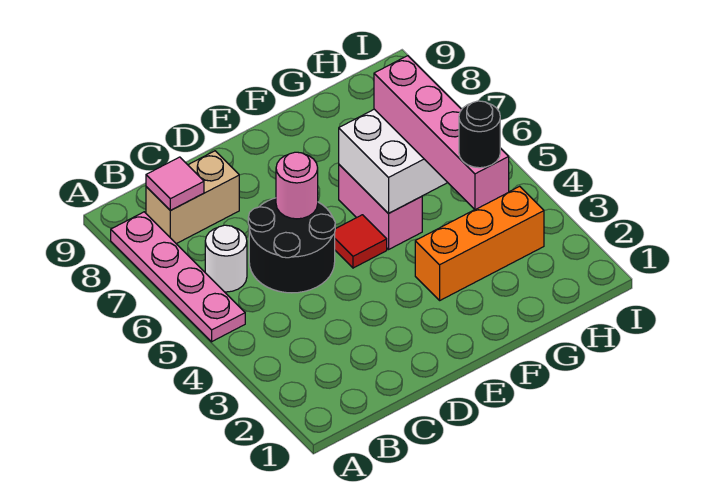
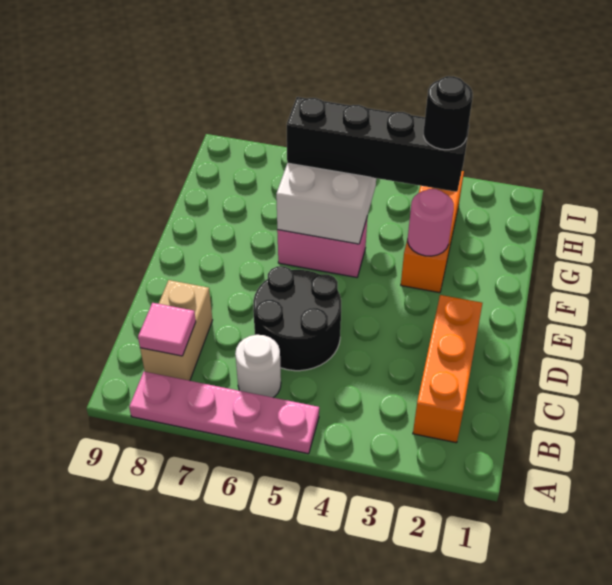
none -> orange brick B2:D2 level 1
pink round brick D6 level 2 -> pink round brick F3 level 2
red tile E5 level 1 -> none
pink brick G3:G6 level 3 -> black brick G3:G6 level 3

